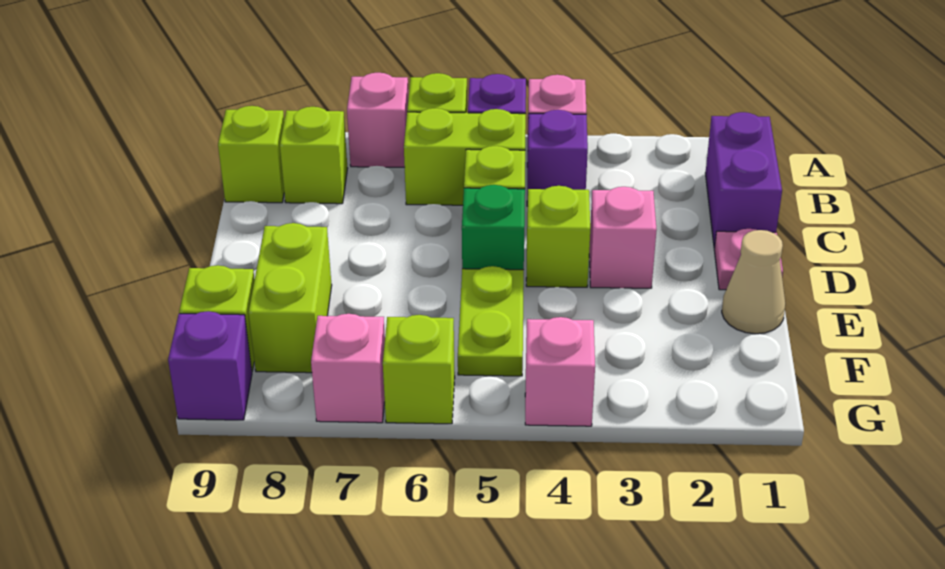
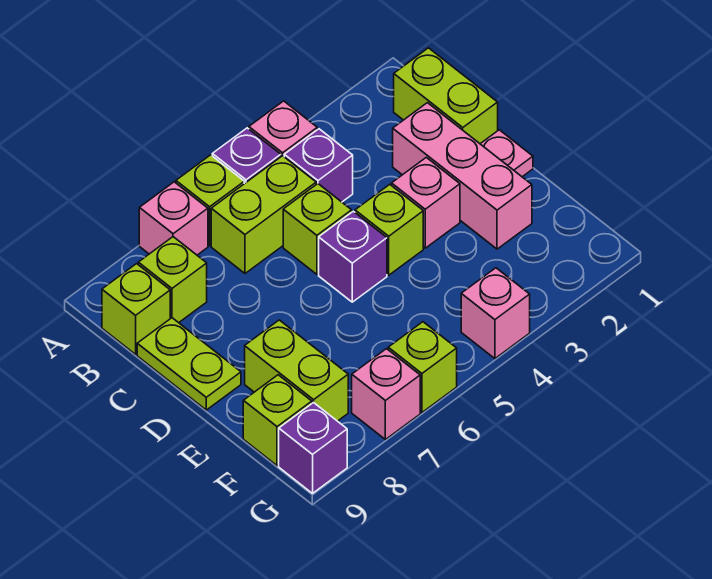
purple brick B1:C1 level 1 -> lime brick B1:C1 level 1
none -> pink brick C2:E2 level 1
green brick D5 level 1 -> purple brick D5 level 1
tan cone E1 level 1 -> none
lime plate E5:F5 level 1 -> lime plate C9:D9 level 1

